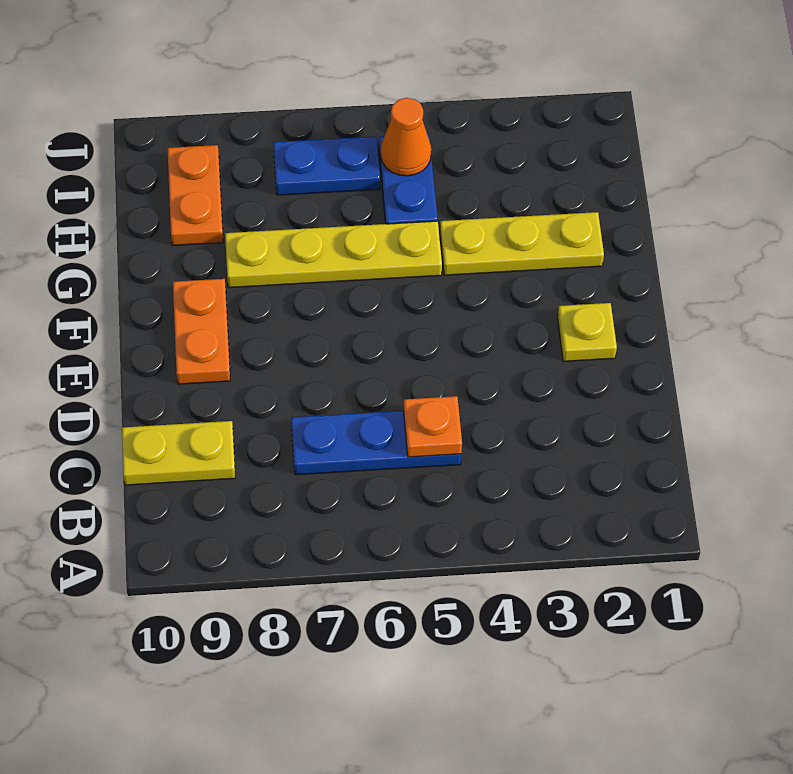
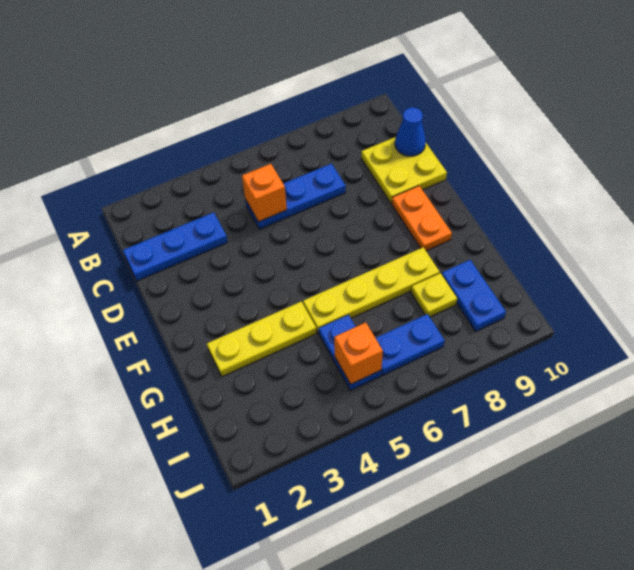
none -> blue plate C1:C3 level 1
orange plate C5 level 2 -> orange brick C5 level 2
yellow plate C9:C10 level 1 -> yellow plate C9:D10 level 1
none -> blue cone C10 level 2
yellow plate E2 level 1 -> yellow plate H8 level 1
orange plate H9:I9 level 1 -> blue plate H9:I9 level 1
orange cone I5 level 2 -> orange brick I5 level 2

